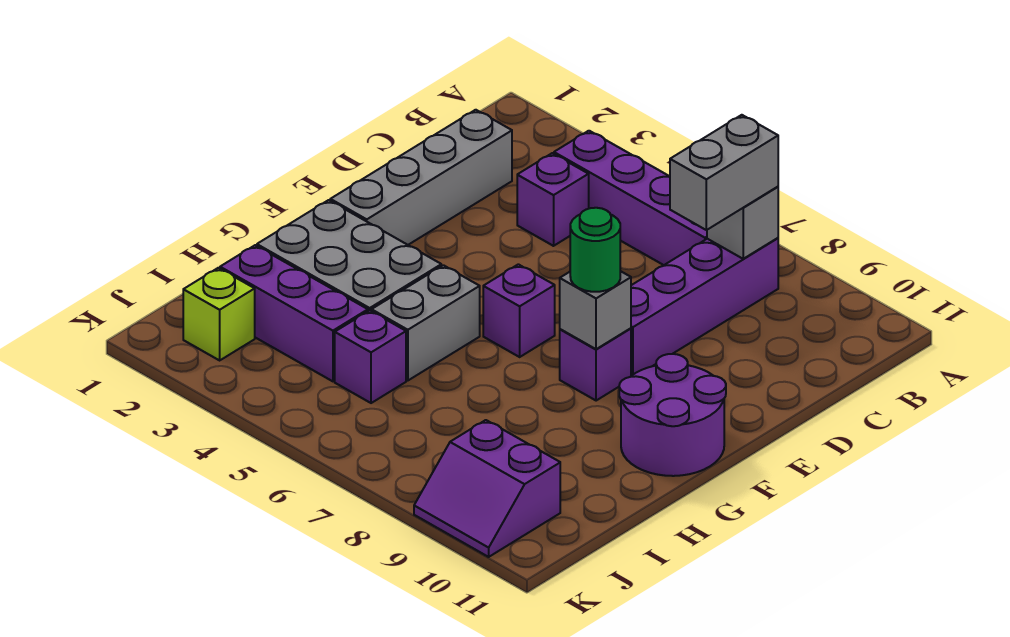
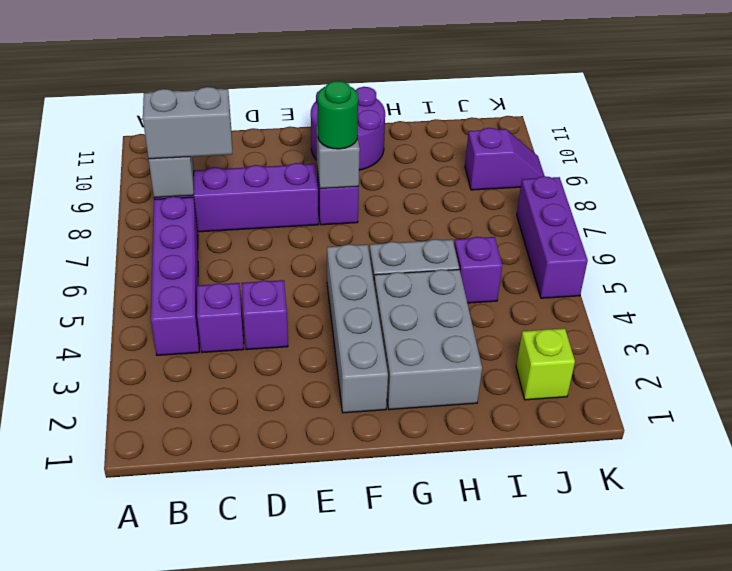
grey brick C2:F2 level 1 -> grey brick F2:F5 level 1
purple brick F6 level 1 -> purple brick D4 level 1
purple brick I2:I4 level 1 -> purple brick K5:K7 level 1
purple slope J9:K10 level 1 top J -> purple slope J9:K9 level 1 top J

